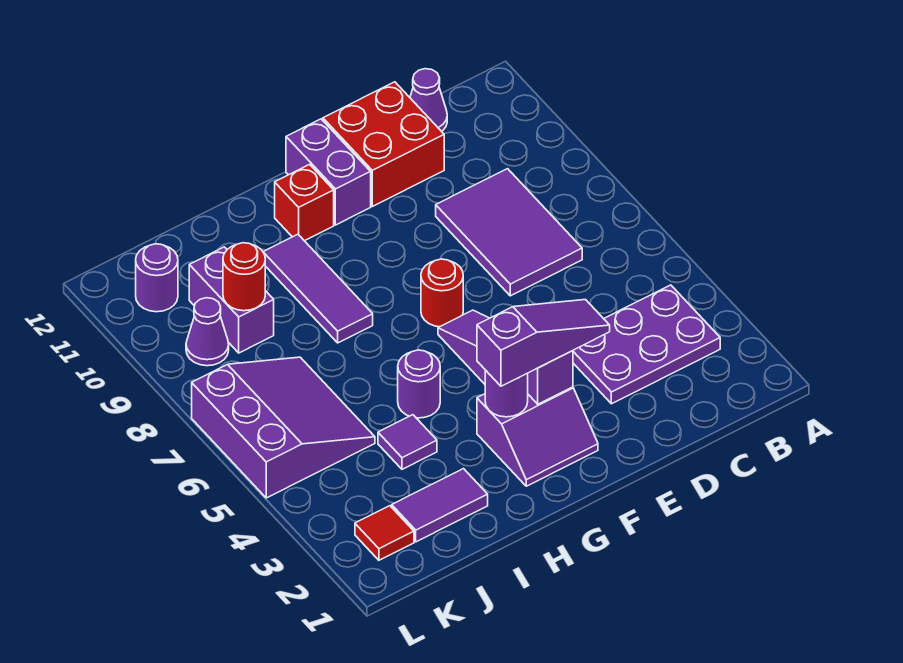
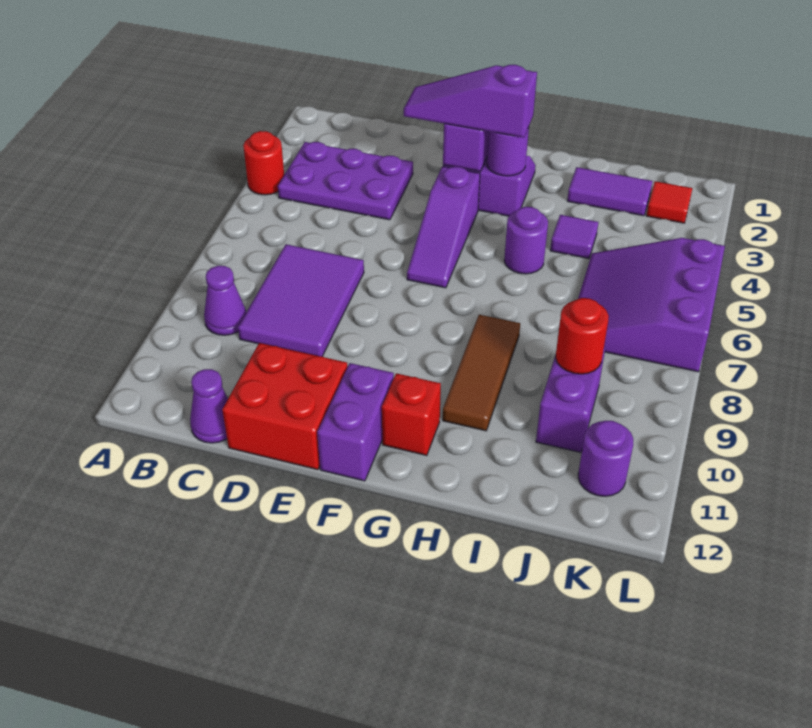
red round brick F7 level 1 -> red round brick A4 level 1
purple tile H8:H10 level 1 -> brown tile H8:H10 level 1
purple cone K9 level 1 -> purple cone B9 level 1

